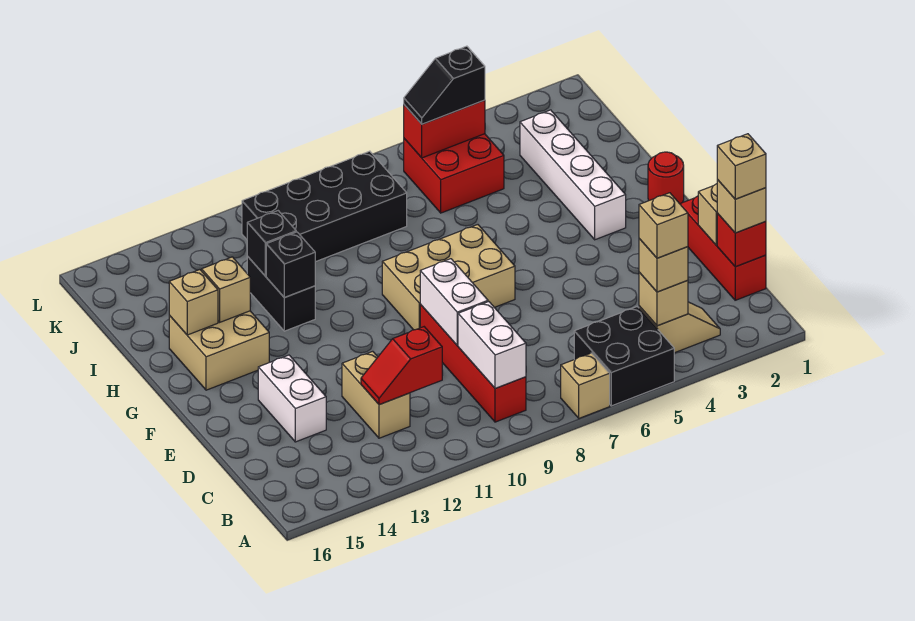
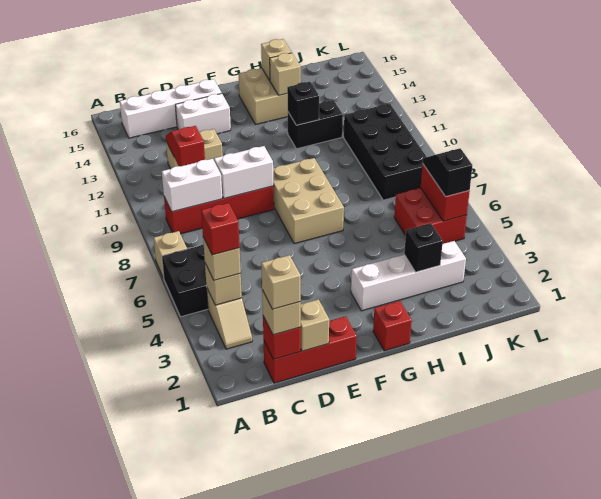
tan brick B4 level 4 -> red brick B4 level 4
none -> white brick B15:E15 level 1
red round brick G1 level 1 -> red brick G1 level 1
black brick I12 level 2 -> black brick I3 level 2

